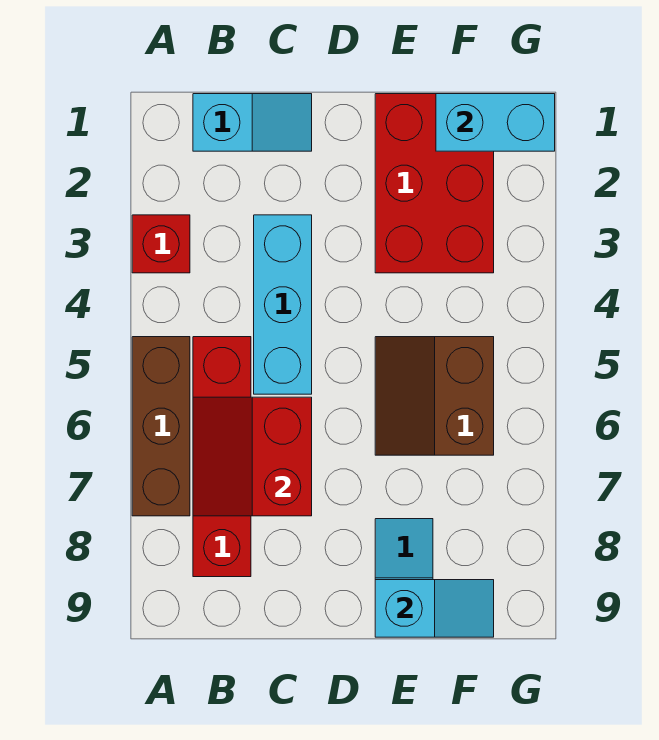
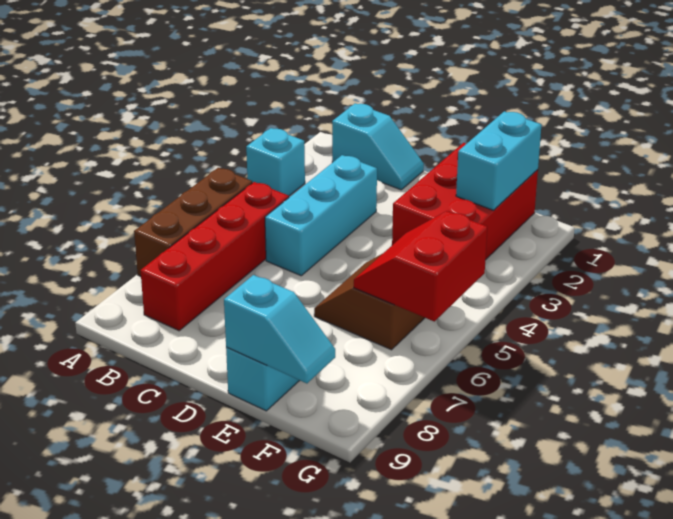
red brick A3 level 1 -> cyan brick A3 level 1
red slope B6:C7 level 2 top C -> red slope F5:G6 level 2 top G
cyan brick F1:G1 level 2 -> cyan brick F1:F2 level 2

